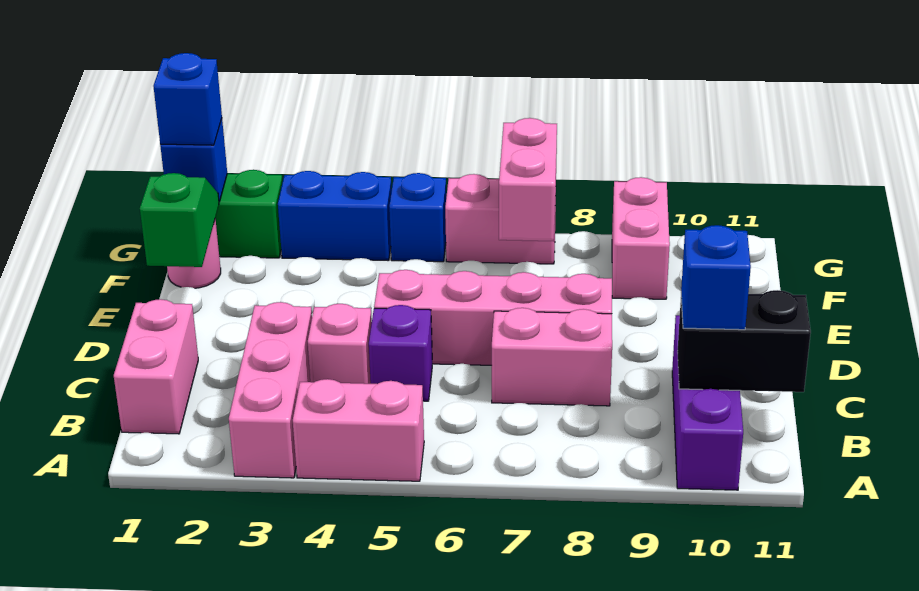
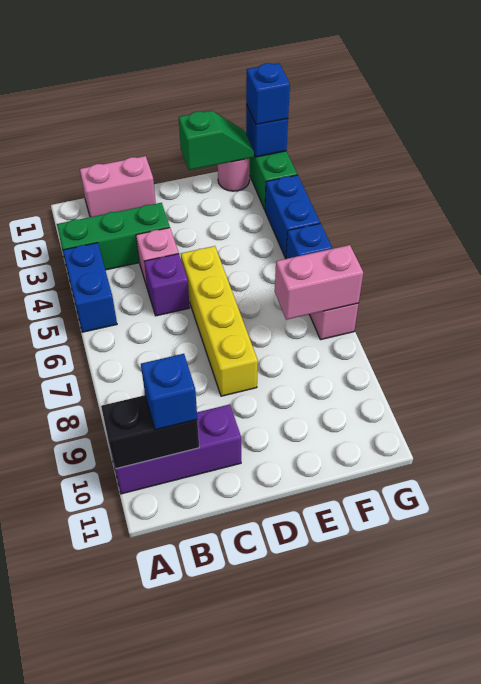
pink brick A3:C3 level 1 -> green brick A3:C3 level 1
pink brick A4:A5 level 1 -> blue brick A4:A5 level 1
black brick B10:B11 level 2 -> black brick A10:B10 level 2
pink brick C7:C8 level 1 -> none
pink brick D5:D8 level 1 -> yellow brick D5:D8 level 1
pink brick F9:G9 level 1 -> none

